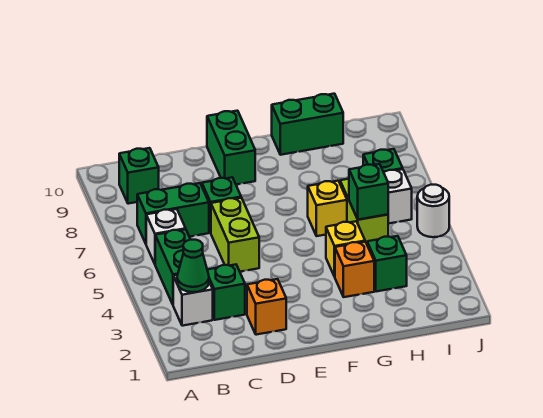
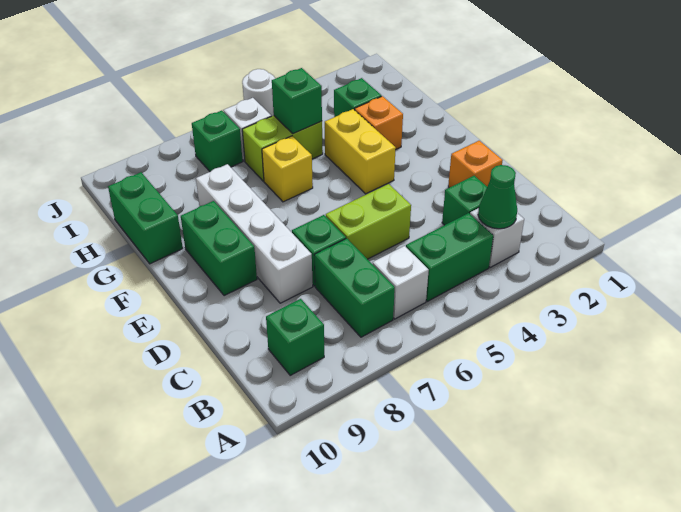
none -> white brick D8:G8 level 1
green brick E9:E10 level 1 -> green brick E9:F9 level 1
yellow brick G4 level 1 -> yellow brick F4:G4 level 1

